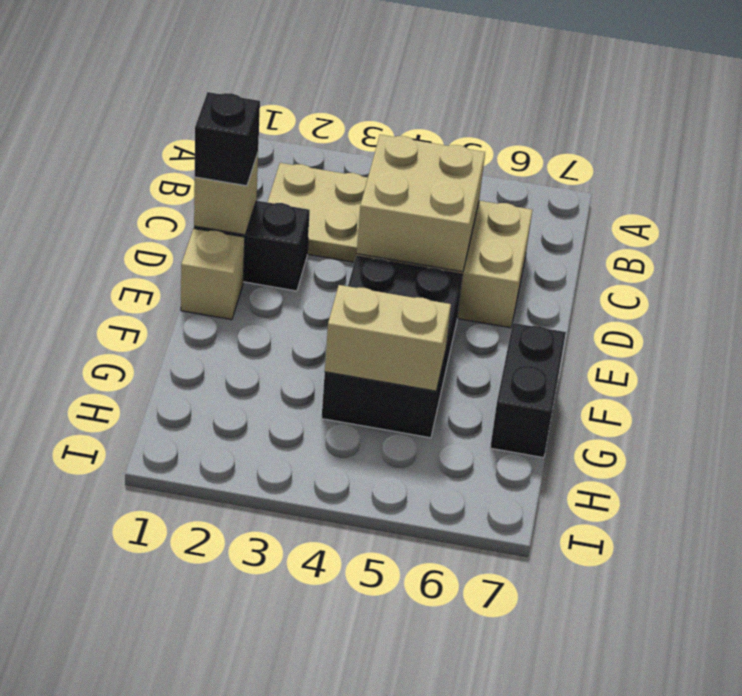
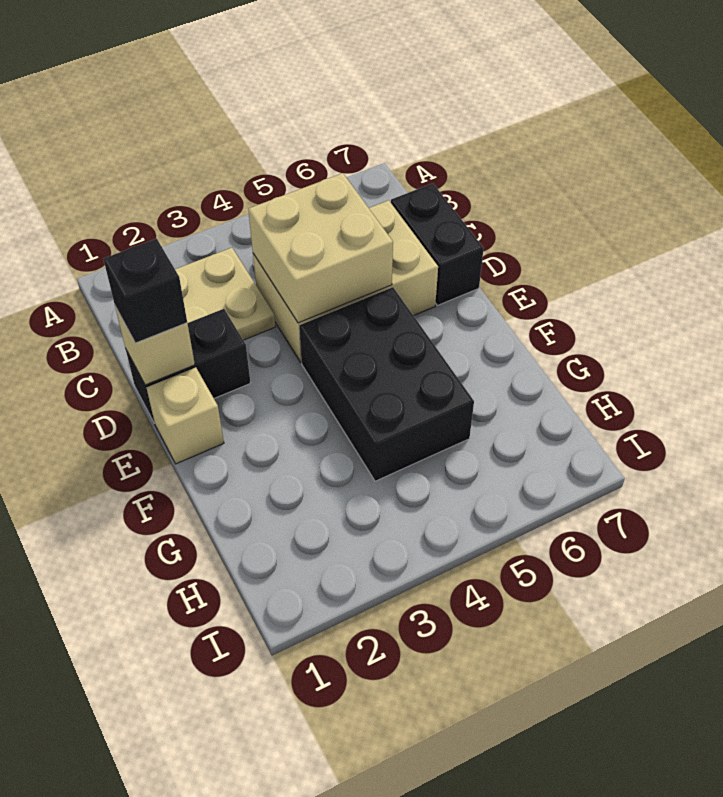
black brick F7:G7 level 1 -> black brick C7:D7 level 1
tan brick G4:G5 level 2 -> none

